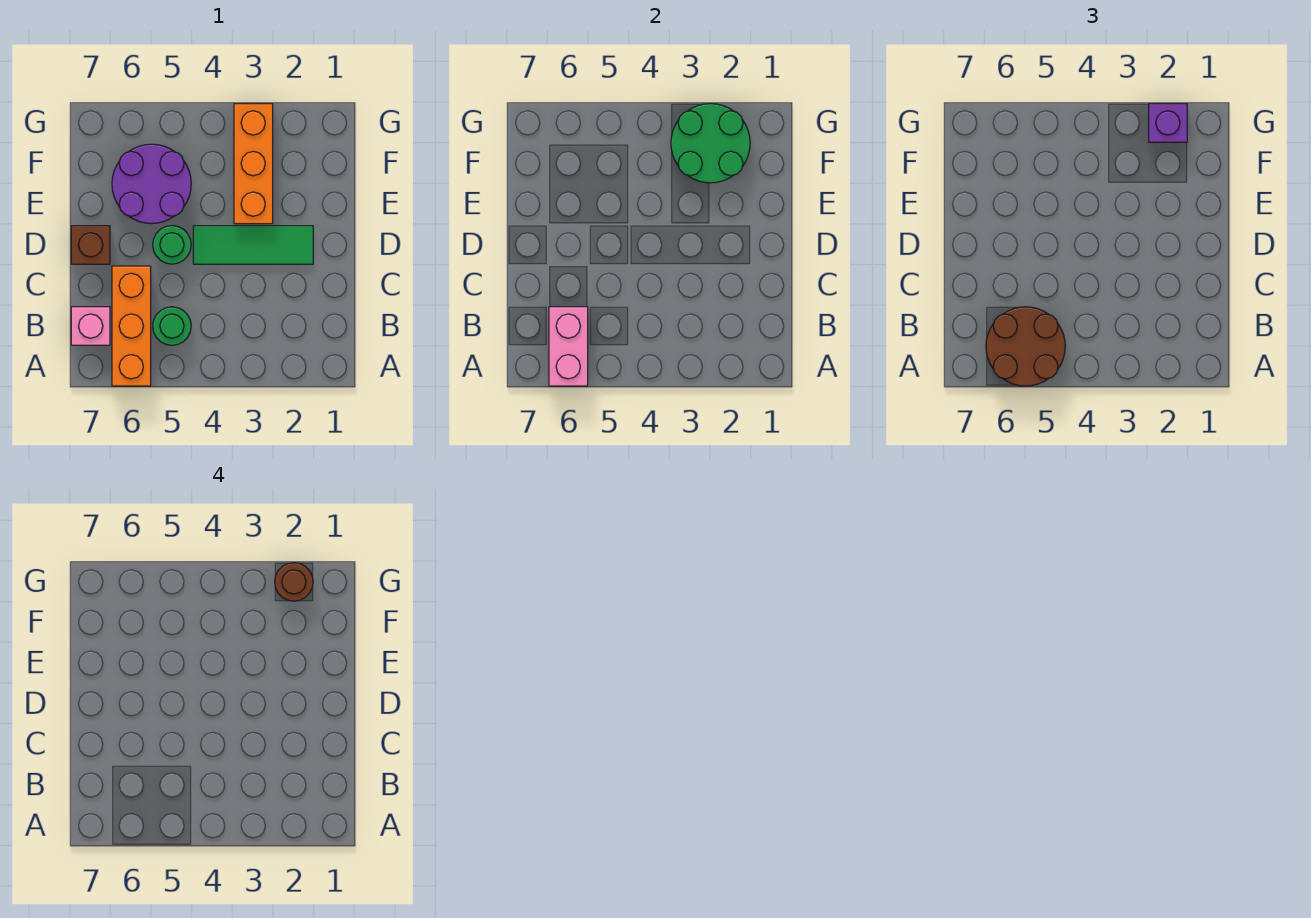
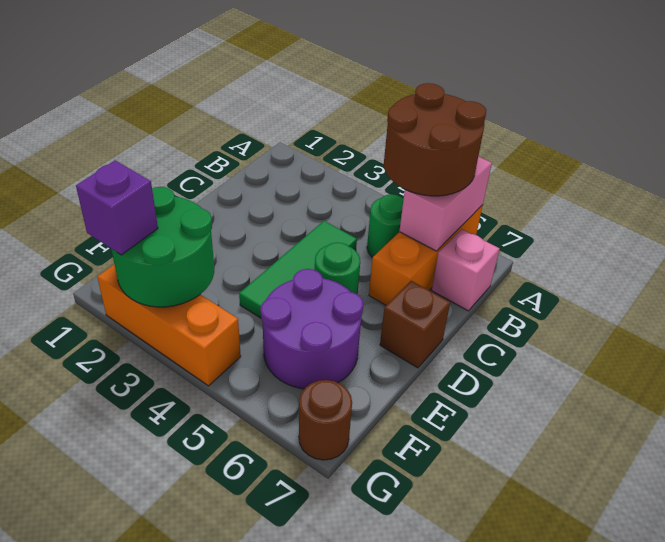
green tile D2:D4 level 1 -> green tile C4:E4 level 1
orange brick E3:G3 level 1 -> orange brick G2:G4 level 1
brown round brick G2 level 4 -> brown round brick G7 level 1

